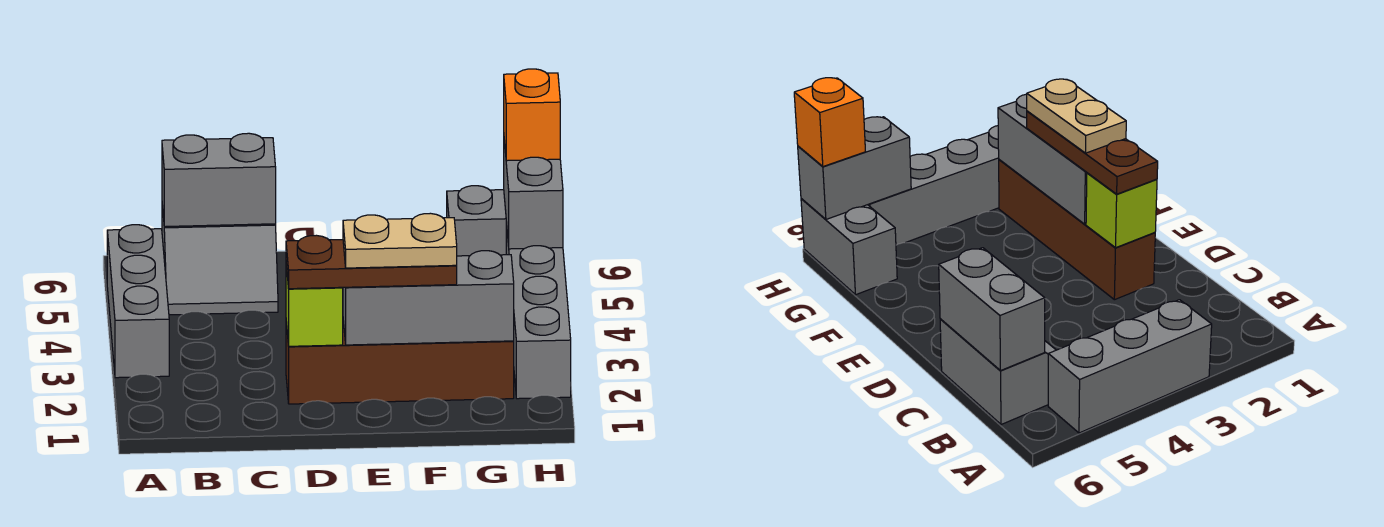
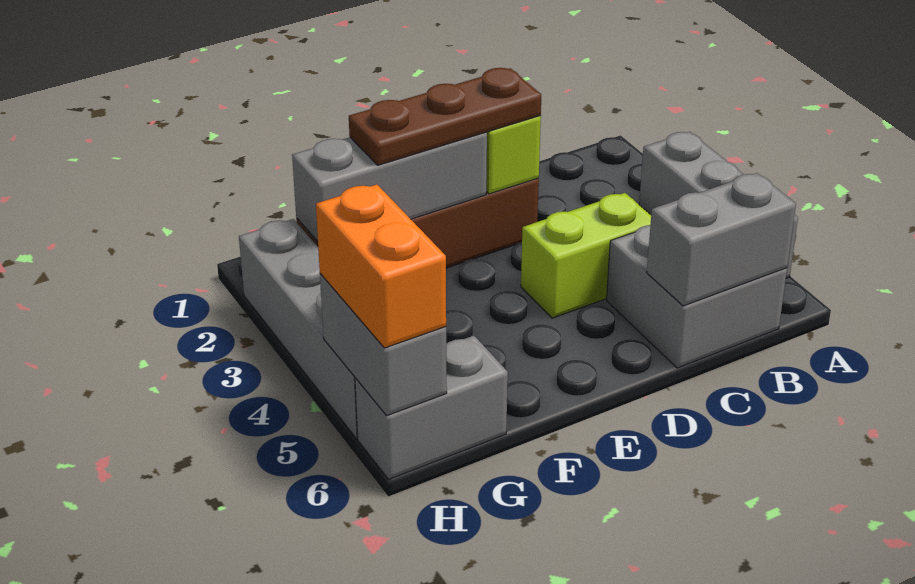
grey slope B5:C6 level 1 top 6 -> grey brick B5:C6 level 1
none -> lime brick C4:D4 level 1
tan plate E2:F2 level 4 -> none
orange brick H6 level 3 -> orange brick H5:H6 level 3

